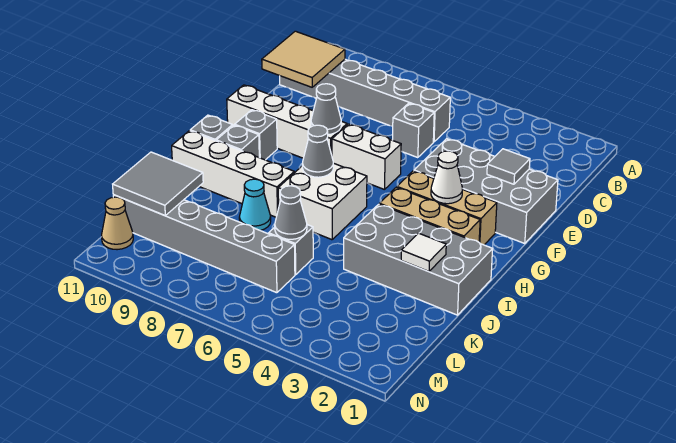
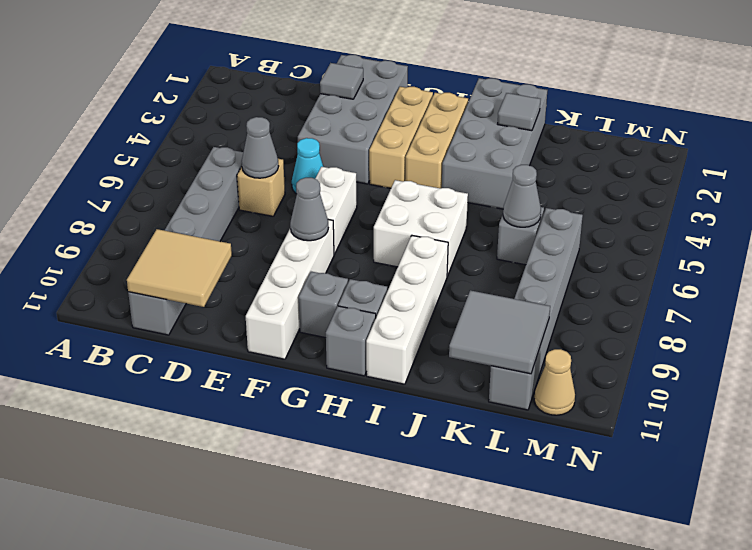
grey brick D6 level 1 -> tan brick D6 level 1
white cone G3 level 2 -> none
grey cone H7 level 2 -> grey cone D6 level 2
white tile J2 level 2 -> grey tile J2 level 2
cyan cone J8 level 1 -> cyan cone E5 level 1

